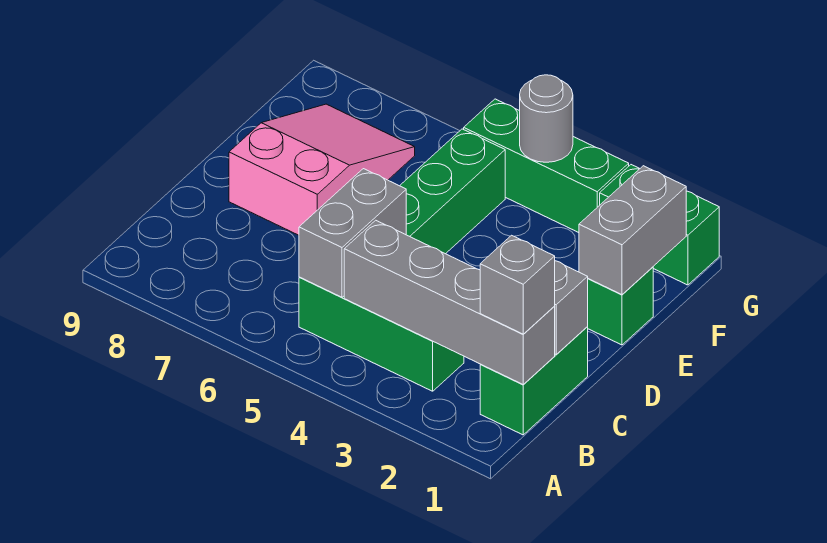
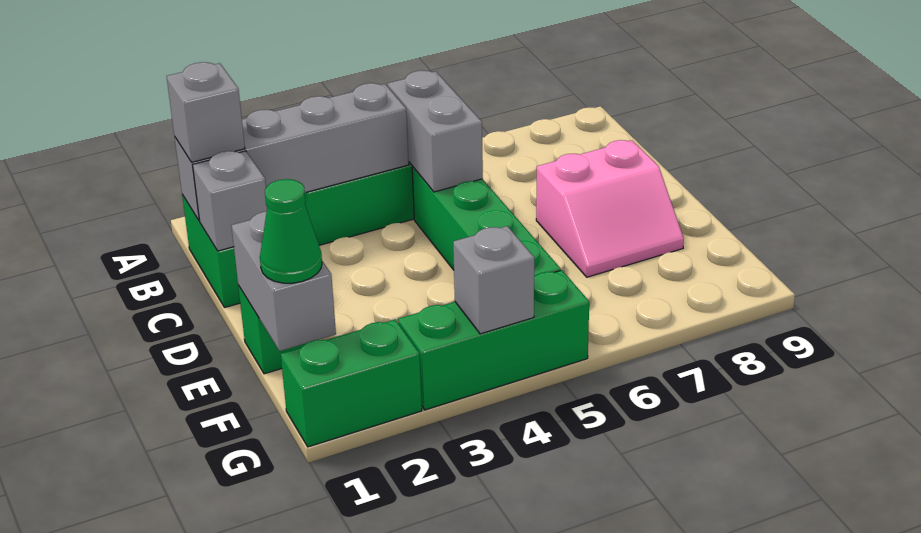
pink slope D7:F8 level 1 top D -> pink slope D7:E8 level 1 top D
none -> green cone F1 level 3
grey round brick G4 level 2 -> grey brick G4 level 2

